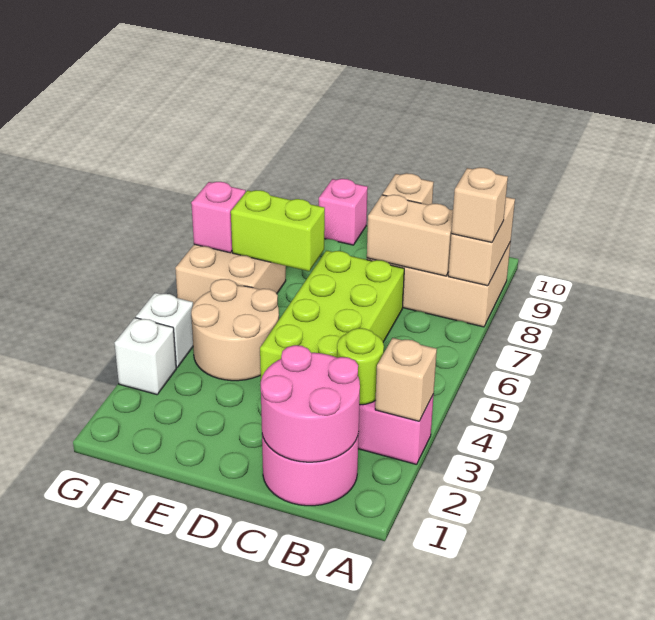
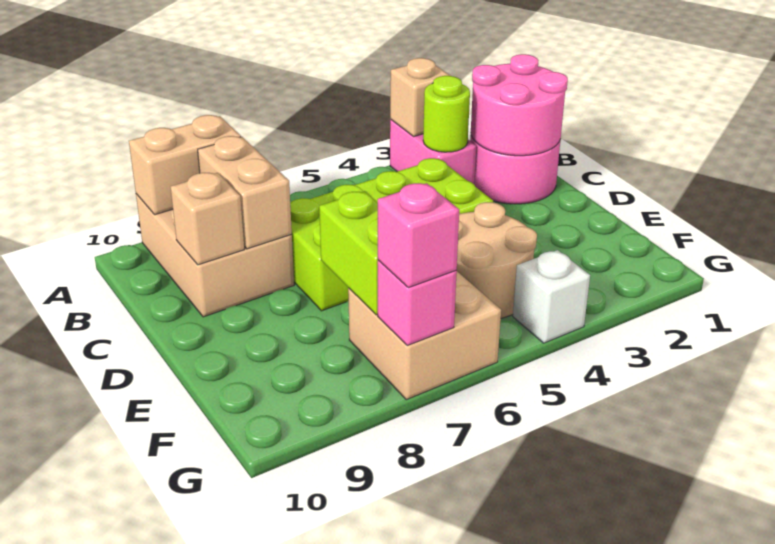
tan brick A8 level 3 -> none
pink brick E10 level 1 -> pink brick G7 level 3
white brick G3 level 1 -> none

